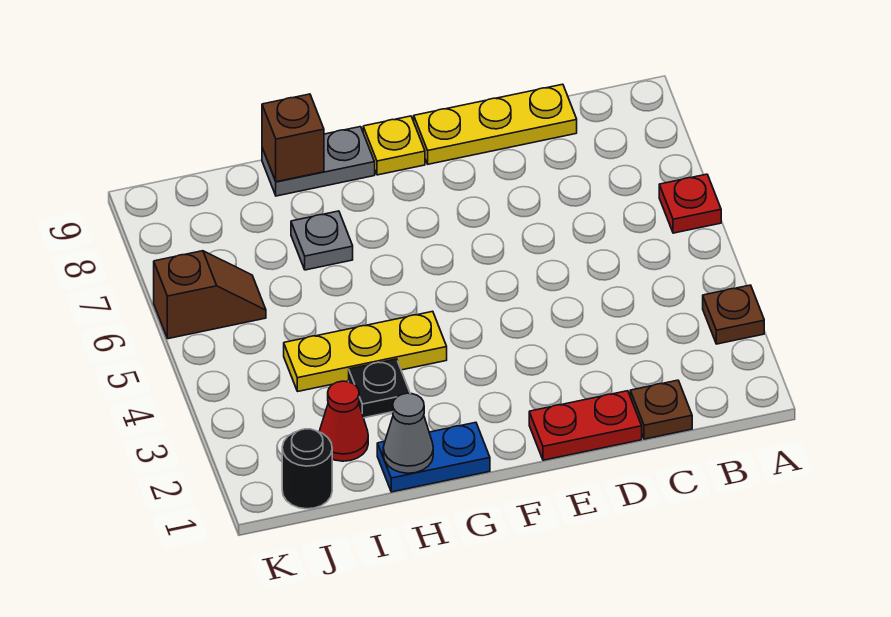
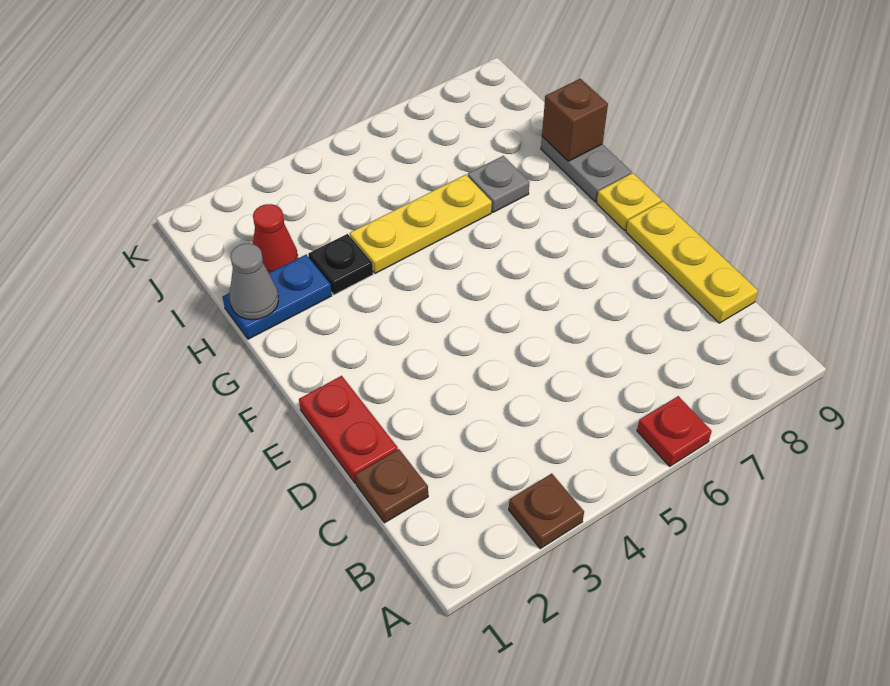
blue plate G1:H1 level 1 -> blue plate H1:H2 level 1
yellow plate G4:I4 level 1 -> yellow plate H4:H6 level 1
black round brick J1 level 1 -> none
brown slope J6:K6 level 1 top K -> none

